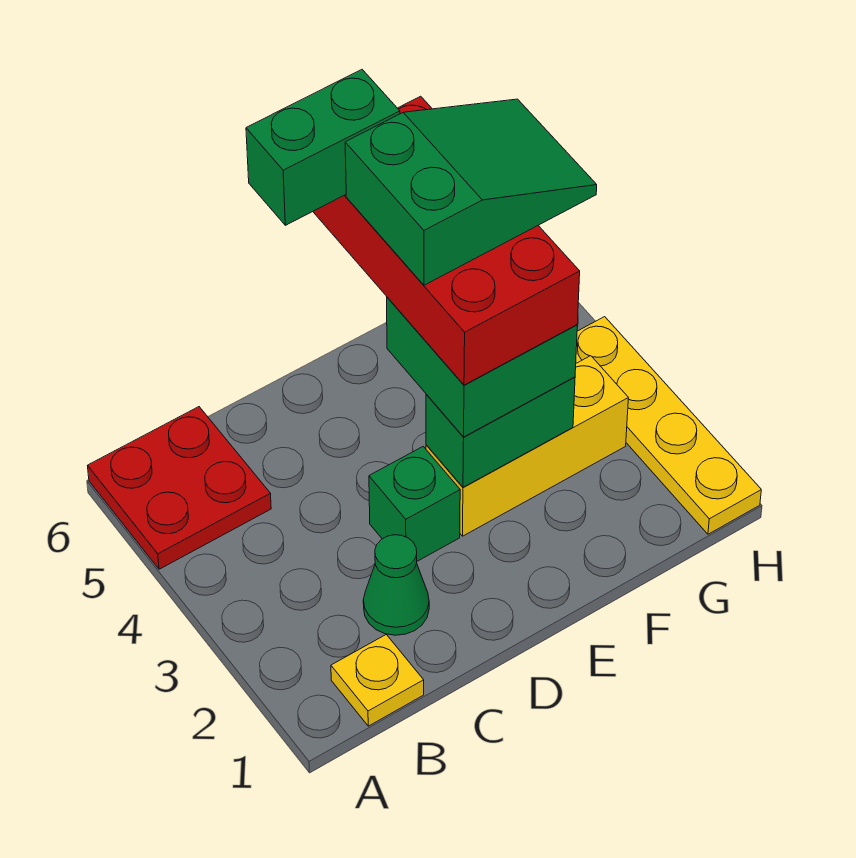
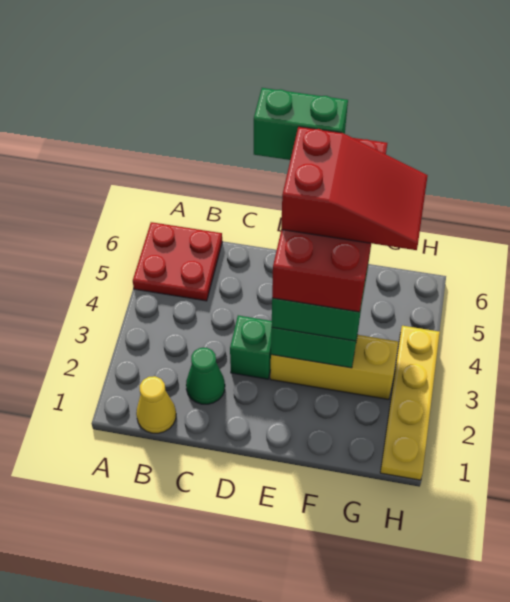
yellow plate B1 level 1 -> yellow cone B1 level 1
green slope E4:G5 level 5 top E -> red slope E4:G5 level 5 top E

